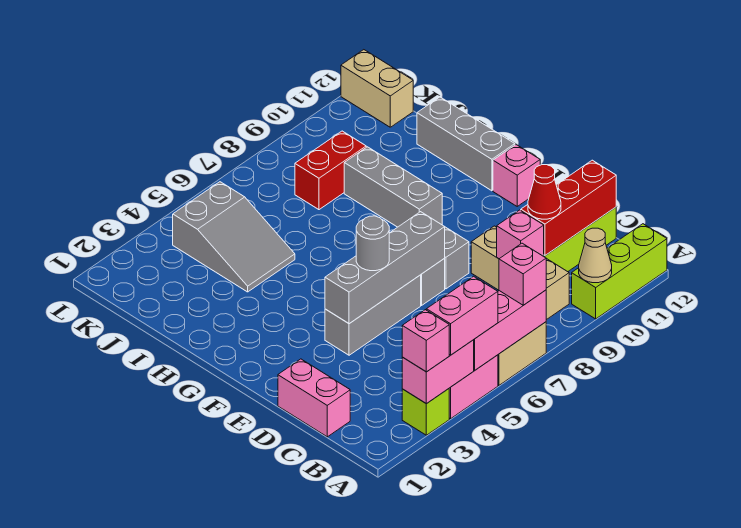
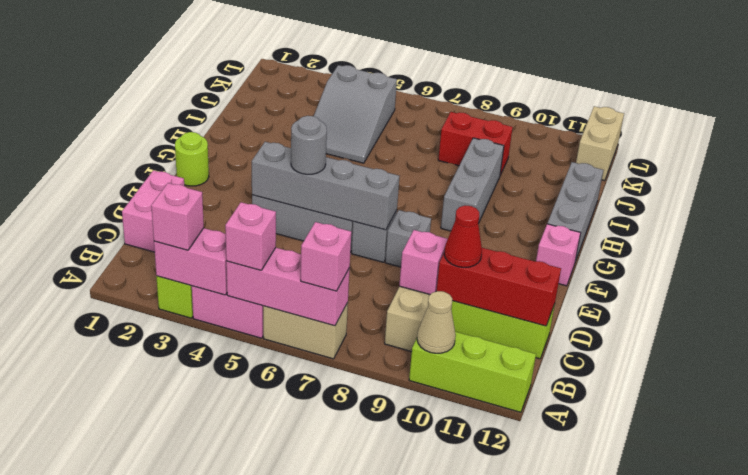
pink brick A4:A5 level 3 -> pink brick A5 level 3
none -> lime round brick F1 level 1

